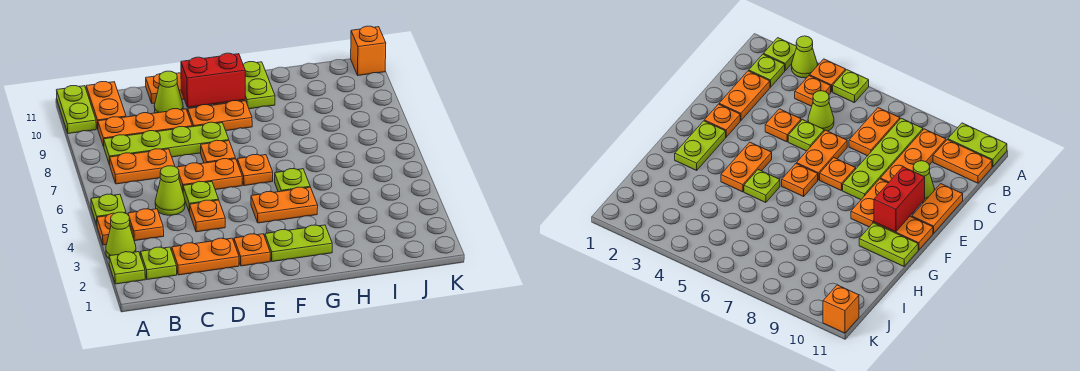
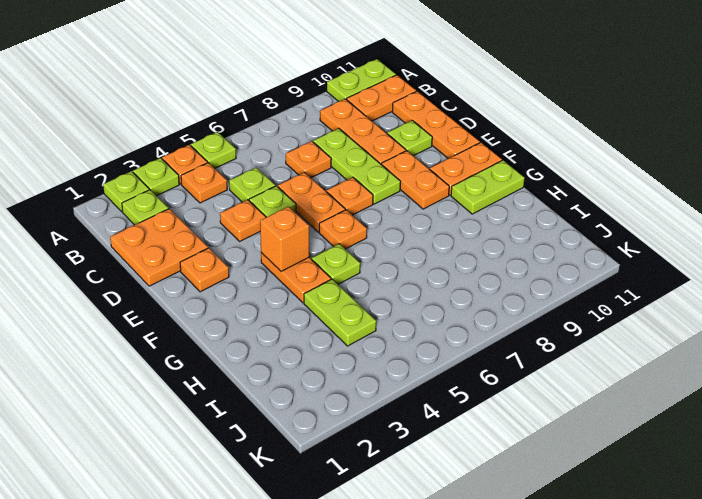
lime cone A3 level 1 -> lime plate A3 level 1
orange plate B7:C7 level 1 -> orange plate C7 level 1
lime plate B8:E8 level 1 -> lime plate C8:E8 level 1
orange plate C2:D2 level 1 -> orange plate C1:D2 level 1
lime cone C5 level 1 -> lime plate C5 level 1
lime cone D10 level 1 -> lime plate D10 level 1
orange plate D11:E11 level 1 -> orange plate C11:E11 level 1
red brick E10:F10 level 2 -> none
lime plate F2:G2 level 1 -> lime plate H4:I4 level 1
orange brick K11 level 1 -> orange brick F4 level 2

